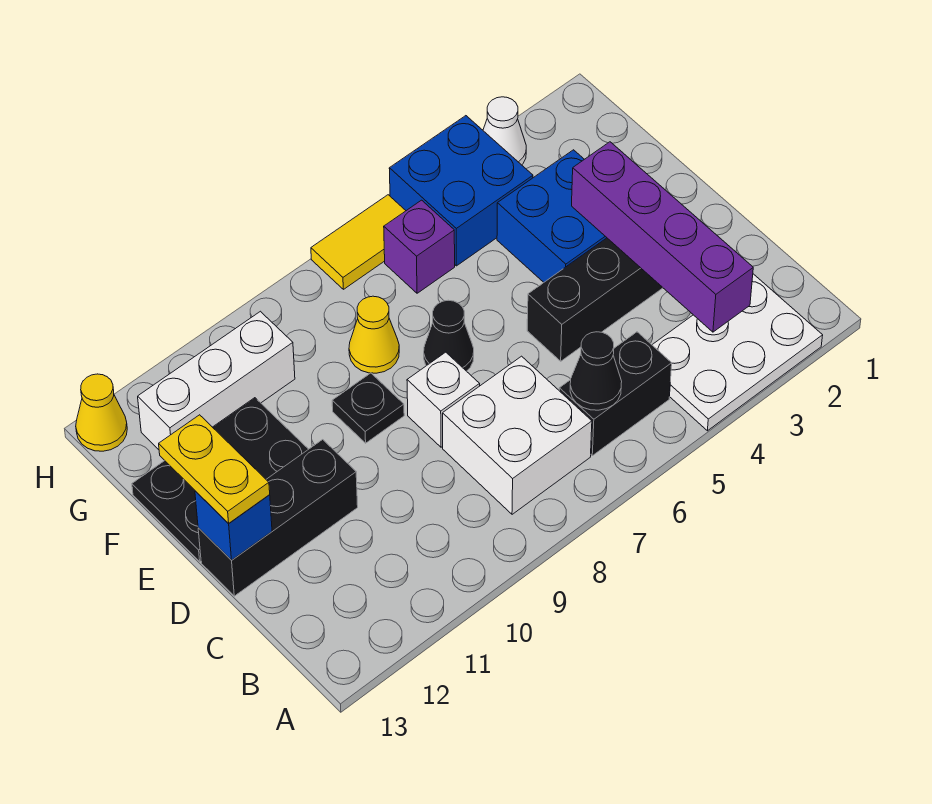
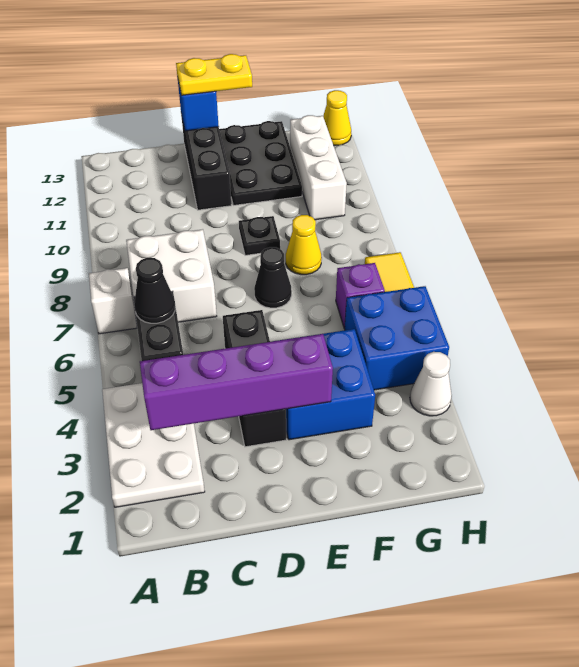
white brick D8 level 1 -> white brick A7 level 1

